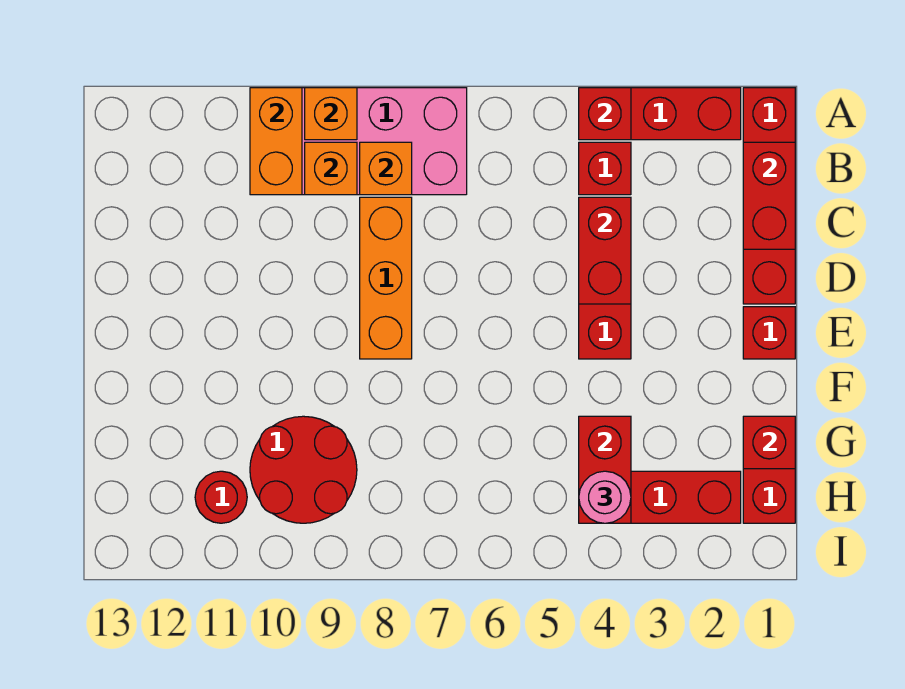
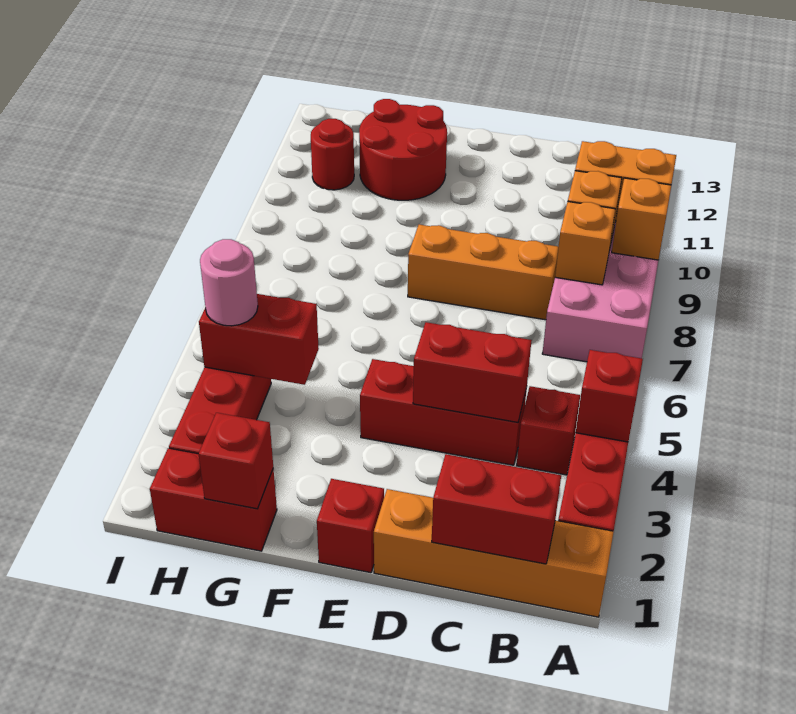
red brick A1:D1 level 1 -> orange brick A1:D1 level 1
red round brick G9:H10 level 1 -> red round brick F11:G12 level 1

